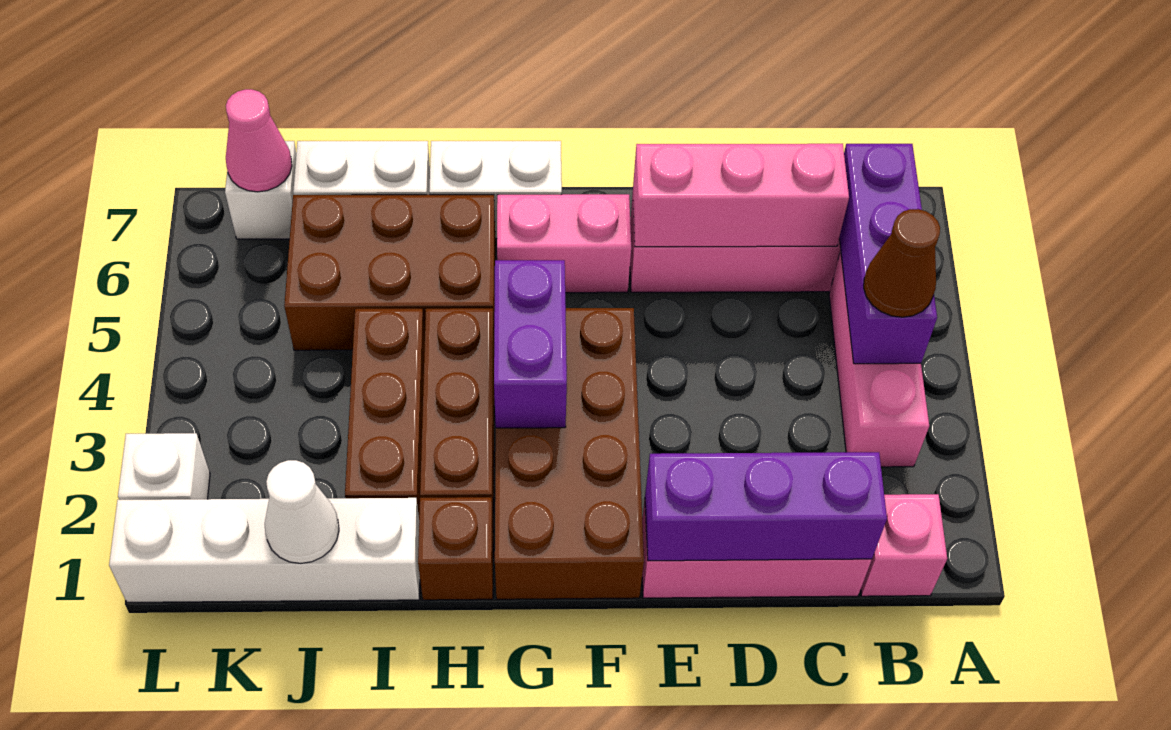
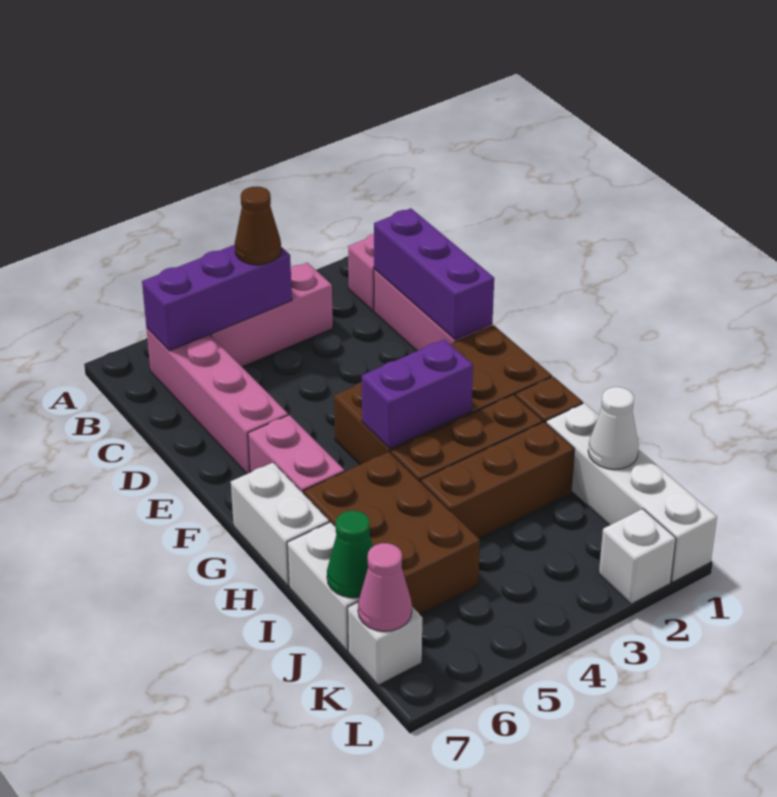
pink brick C6:E6 level 2 -> none
none -> green cone J7 level 2

